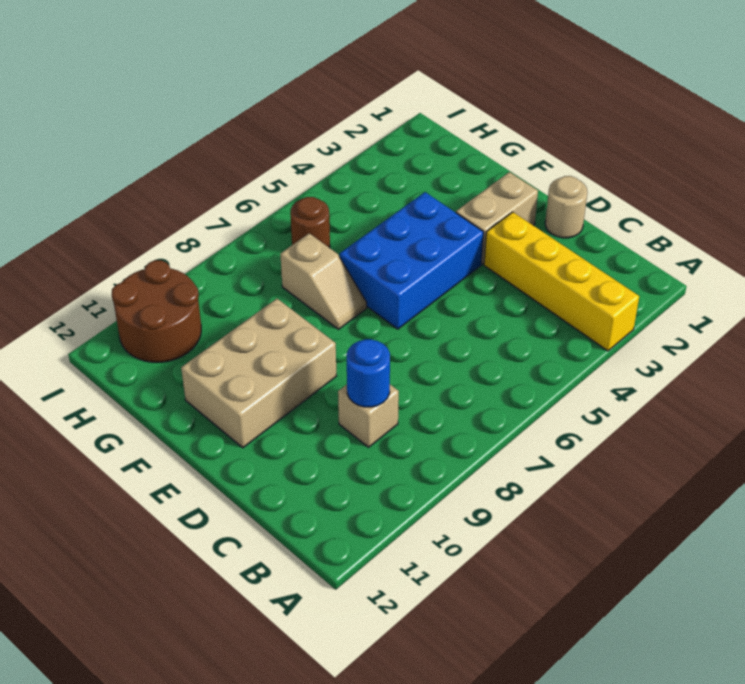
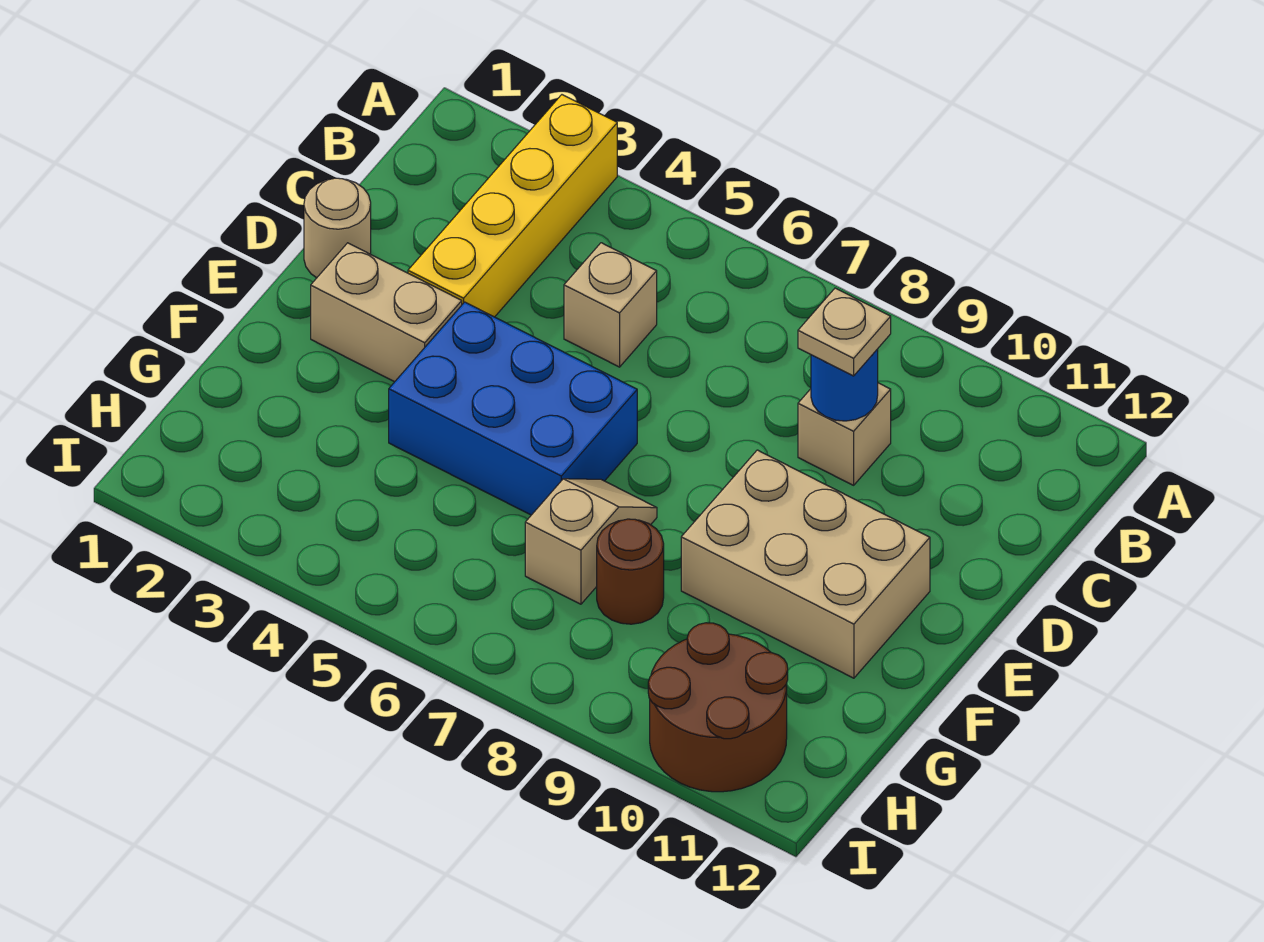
none -> tan brick C5 level 1
none -> tan plate C9 level 3
brown round brick H6 level 1 -> brown round brick G8 level 1

